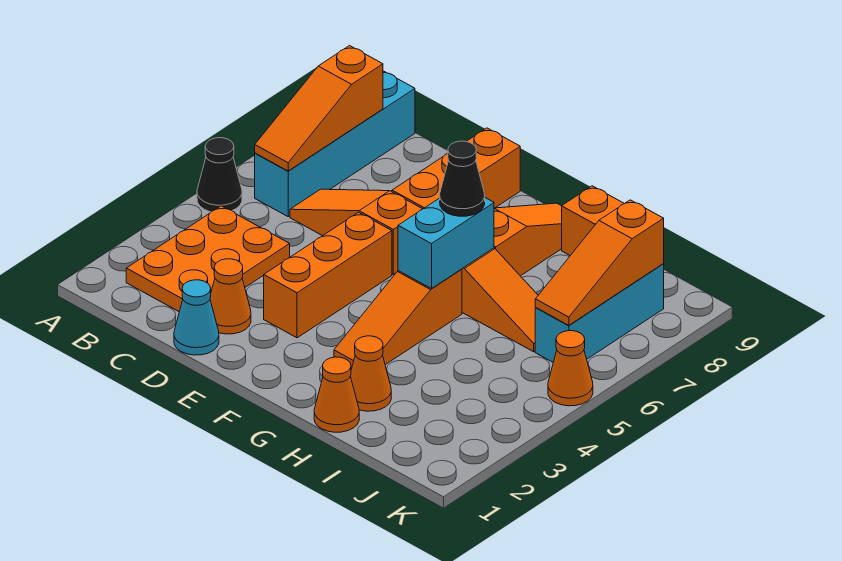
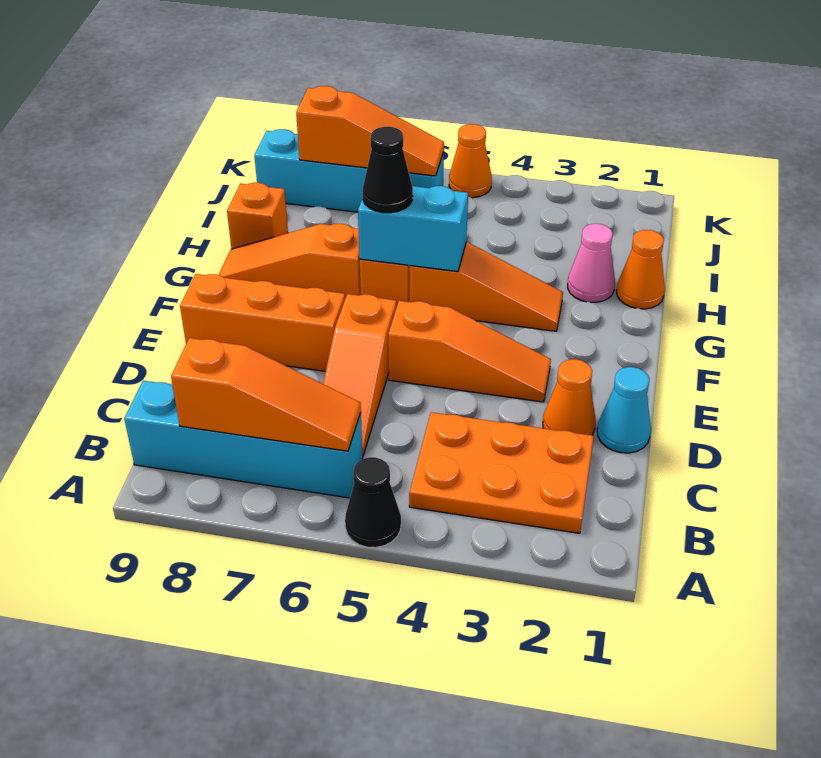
orange brick E3:E5 level 1 -> orange slope E3:E5 level 1 top 5
orange cone H2 level 1 -> pink cone H2 level 1
cyan brick J6:J8 level 1 -> cyan brick J6:J9 level 1

